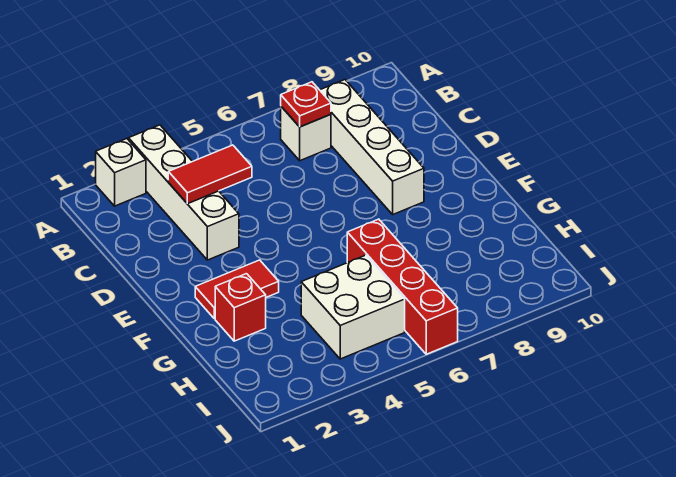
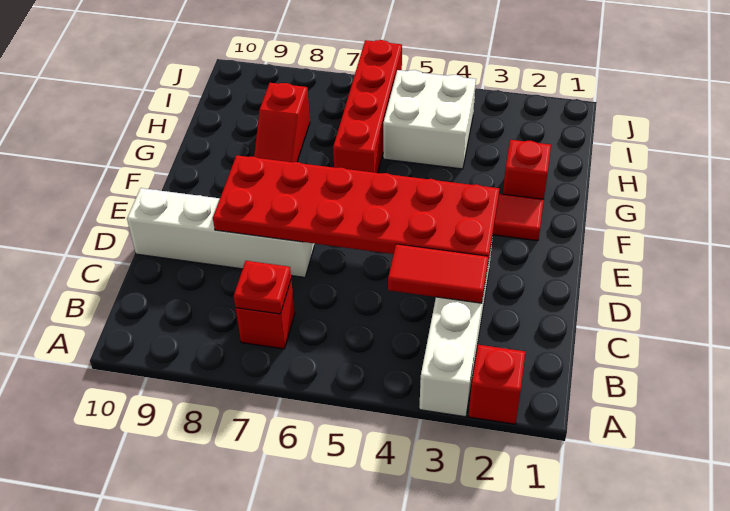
white brick A2 level 1 -> red brick A2 level 1
white brick B7 level 1 -> red brick B7 level 1
white brick B8:E8 level 1 -> white brick D7:D10 level 1
none -> red plate D3:E8 level 2
none -> red slope G8:H8 level 1 top H

